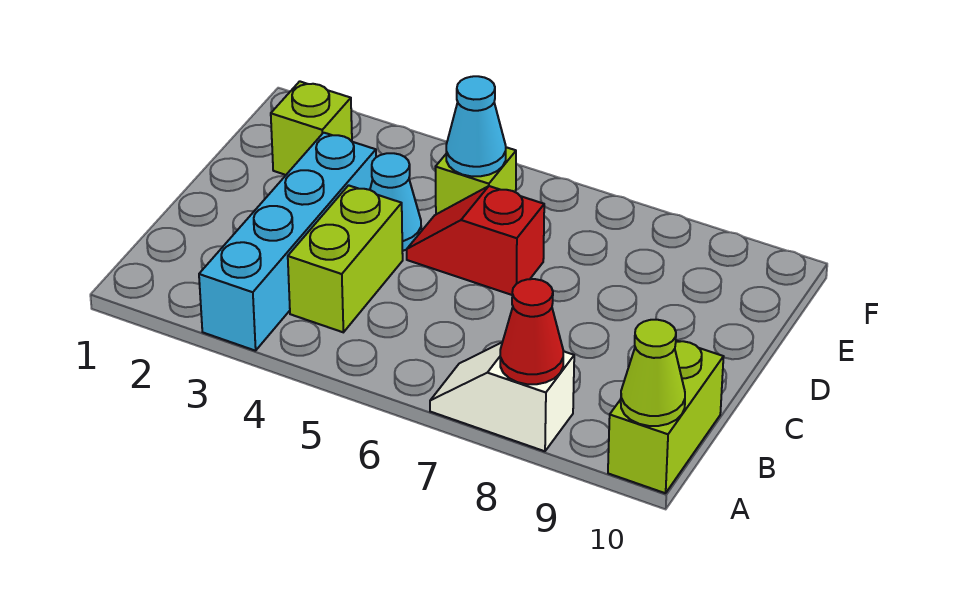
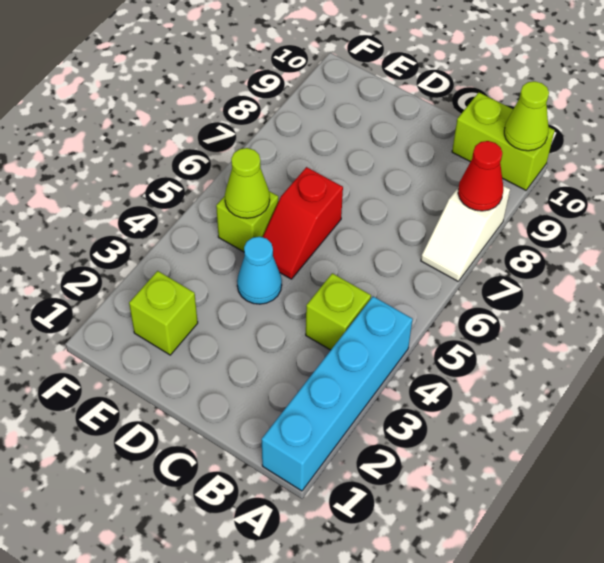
cyan brick A3:D3 level 1 -> cyan brick A1:A4 level 1
lime brick B4:C4 level 1 -> lime brick B4 level 1
cyan cone E5 level 2 -> lime cone E5 level 2

